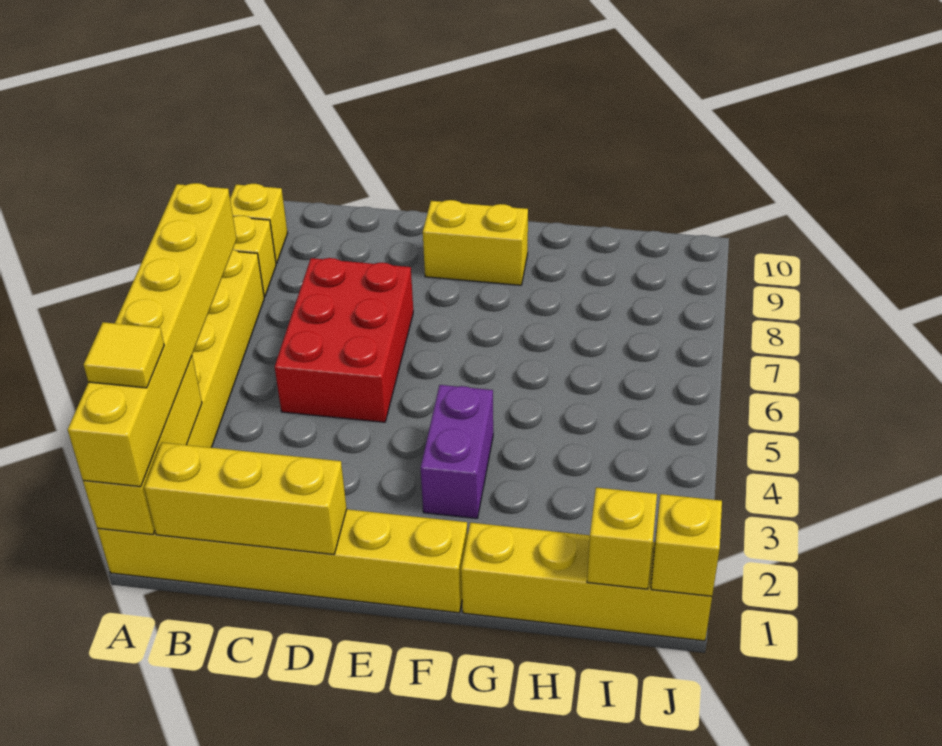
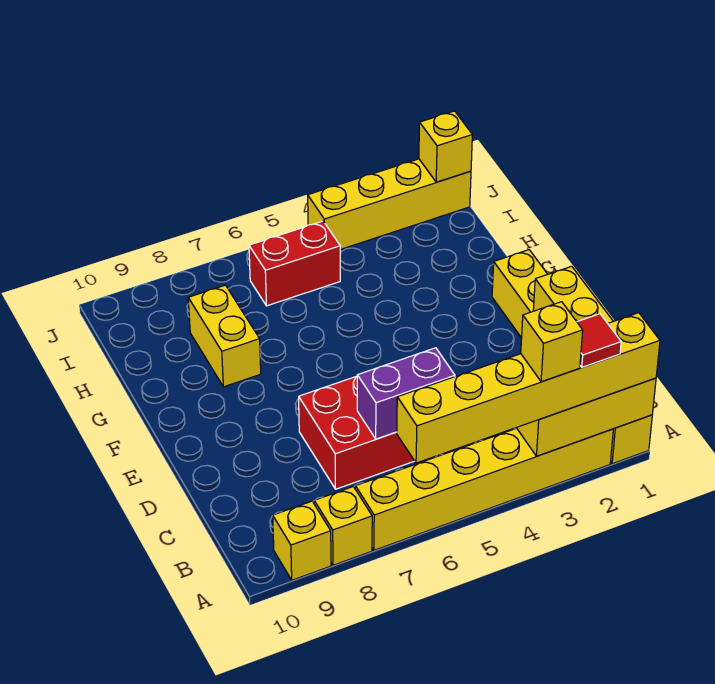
yellow tile A2 level 4 -> red tile A2 level 4
yellow brick E9:F9 level 1 -> yellow brick G8:H8 level 1
purple brick F3:F4 level 1 -> purple brick C5:C6 level 2
yellow brick G1:J1 level 1 -> yellow brick J1:J4 level 1
yellow brick I1 level 2 -> yellow brick A3 level 4
none -> red brick I5:I6 level 1

